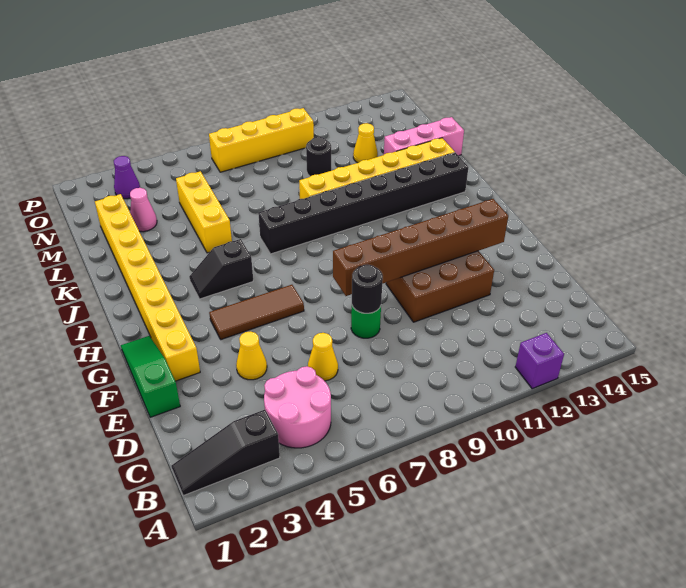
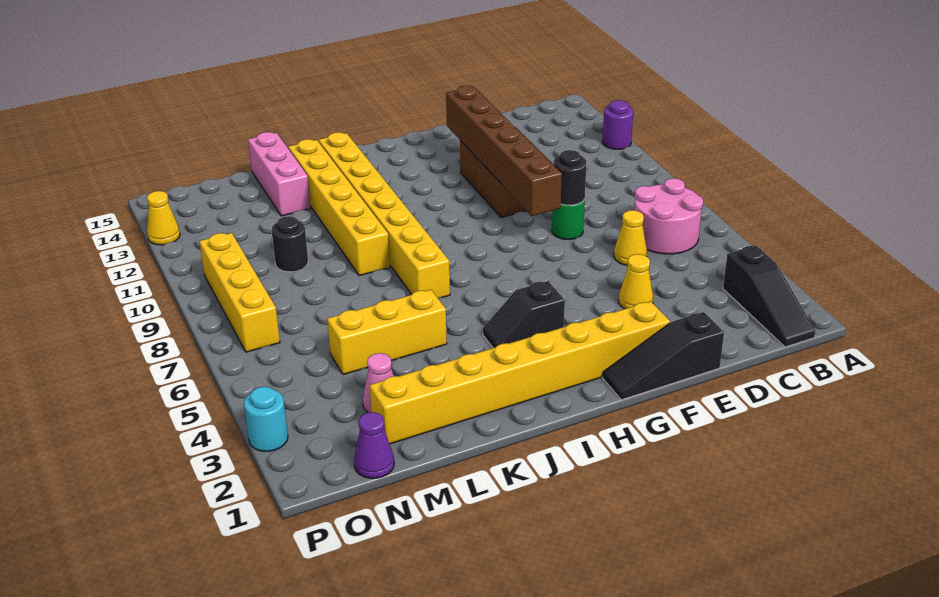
purple brick A12 level 1 -> purple round brick A12 level 1
pink round brick B4:C5 level 1 -> pink round brick B6:C7 level 1
green slope E1:G1 level 1 top E -> black slope E1:G1 level 1 top E
brown tile G4:G6 level 1 -> none
black slope I4:I5 level 1 top 5 -> black slope H4:I4 level 1 top H
black brick J7:J14 level 1 -> yellow brick J7:J14 level 1
yellow cone M12 level 1 -> yellow cone P13 level 1
purple cone O3 level 1 -> purple cone N1 level 1
none -> cyan round brick P3 level 1

